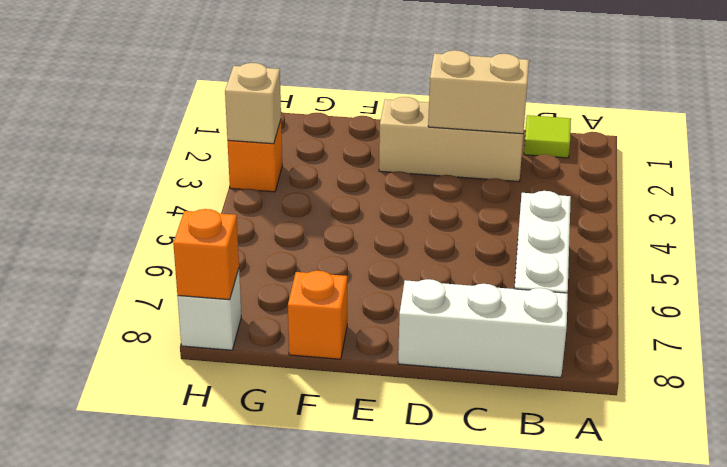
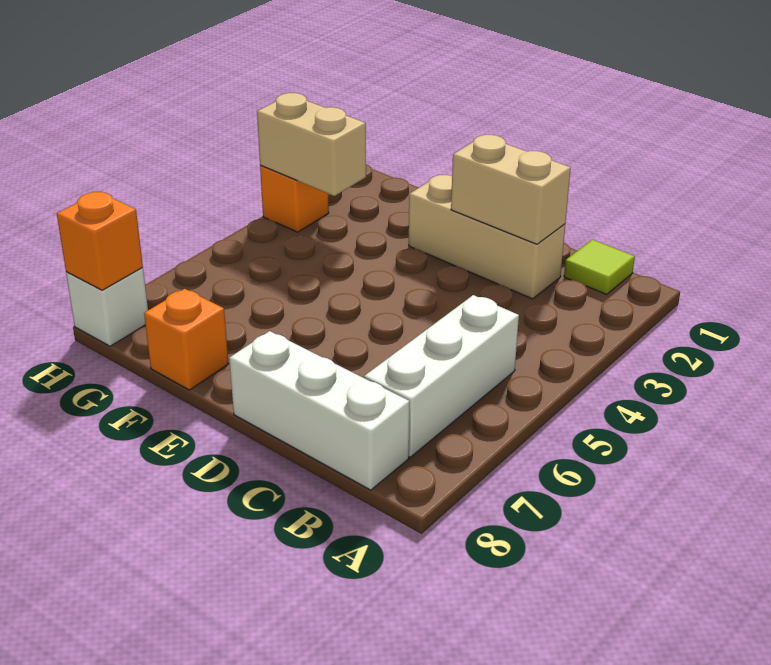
tan brick H3 level 2 -> tan brick G3:H3 level 2

